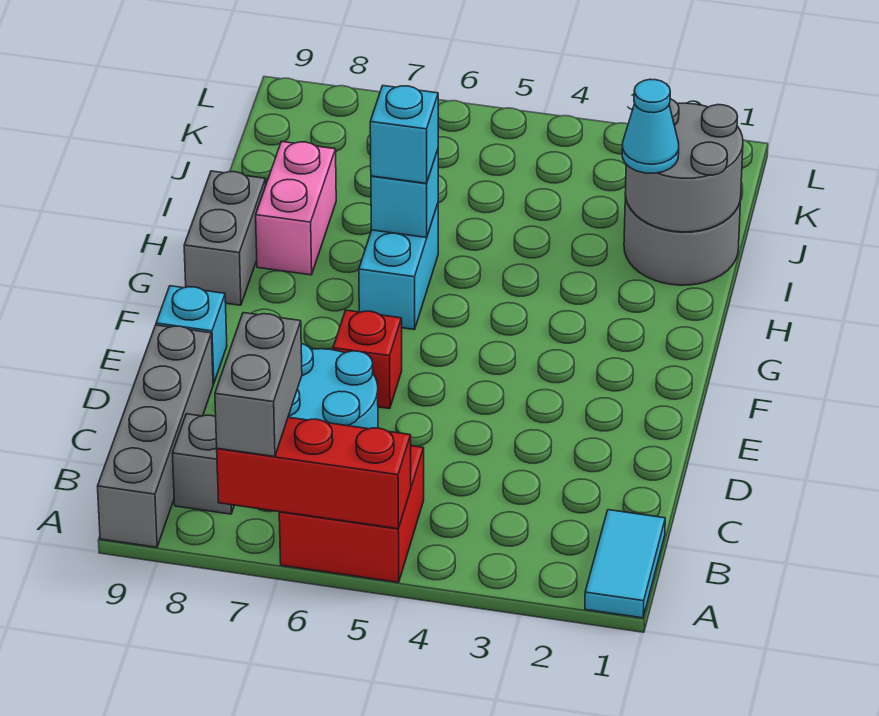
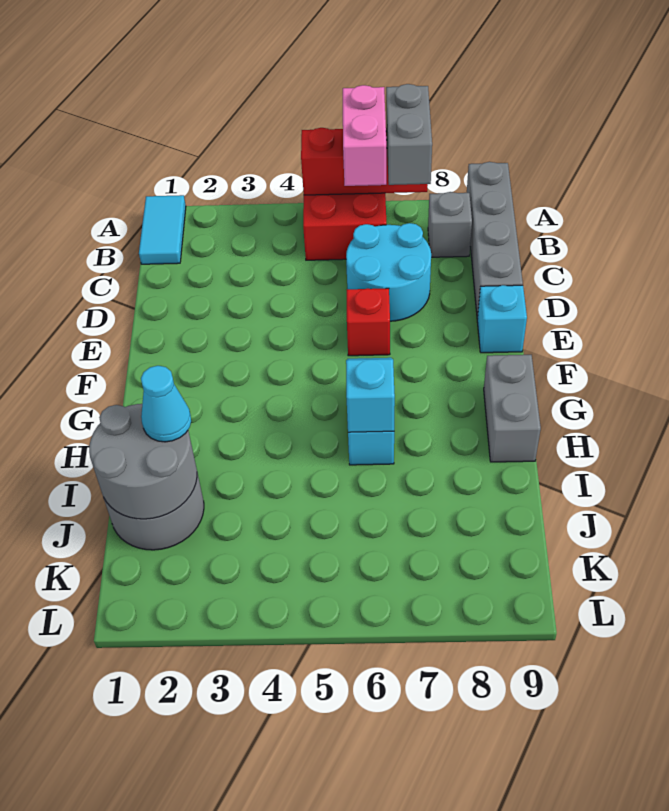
cyan brick H6 level 3 -> none
pink brick H8:I8 level 1 -> pink brick A6:B6 level 3

